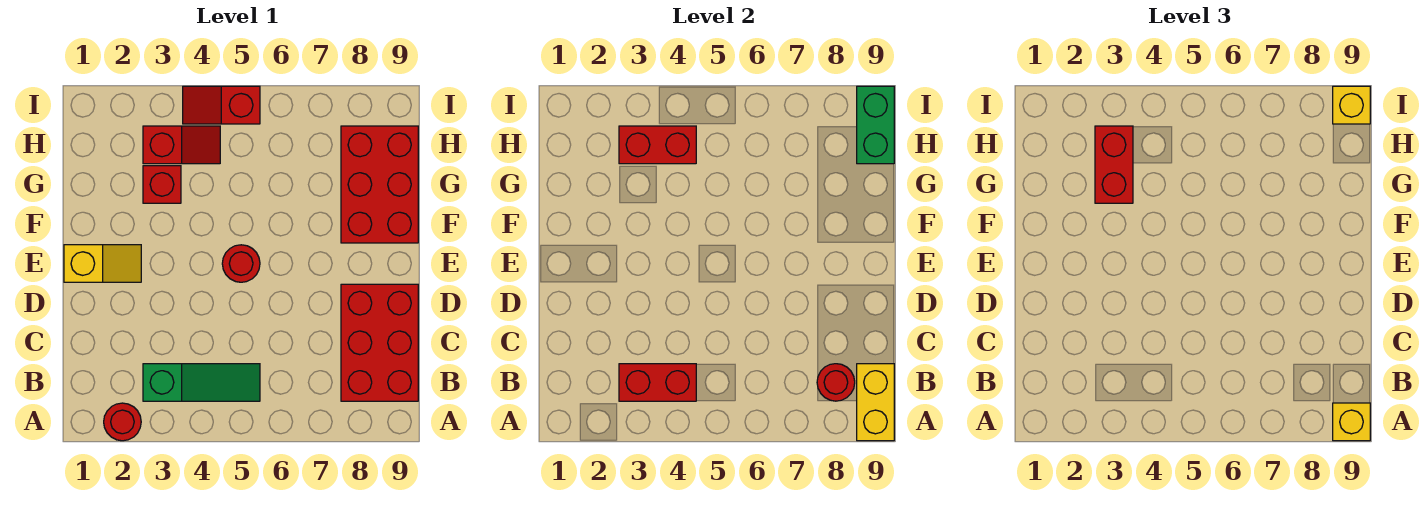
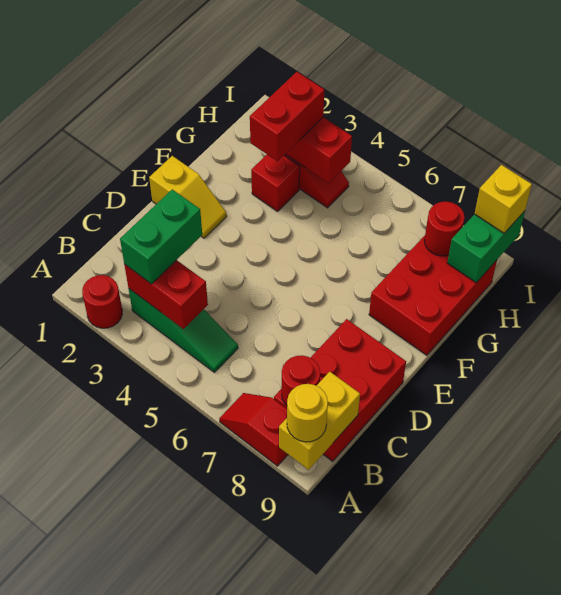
yellow brick A9 level 3 -> yellow round brick A9 level 3
none -> green brick B3:C3 level 3
red round brick E5 level 1 -> red round brick H8 level 2
red slope I4:I5 level 1 top 5 -> red slope A7:A8 level 1 top 8

